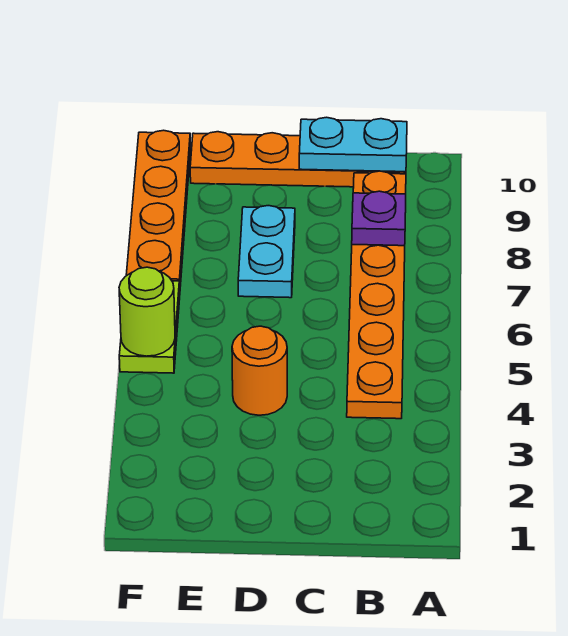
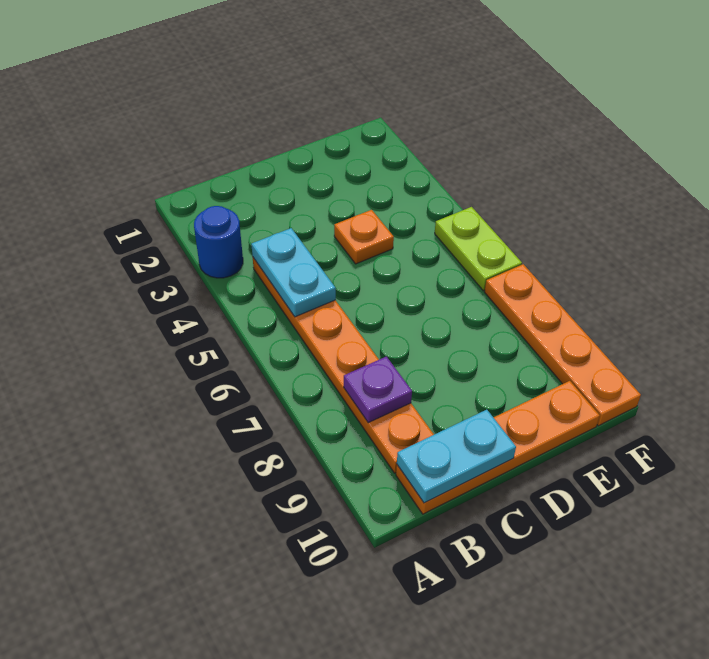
none -> blue round brick A3 level 1
orange round brick D4 level 1 -> orange plate D4 level 1
cyan plate D7:D8 level 1 -> cyan plate B4:B5 level 2
lime round brick F5 level 2 -> none

